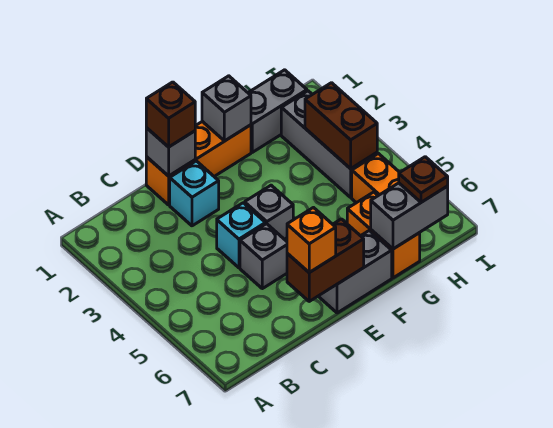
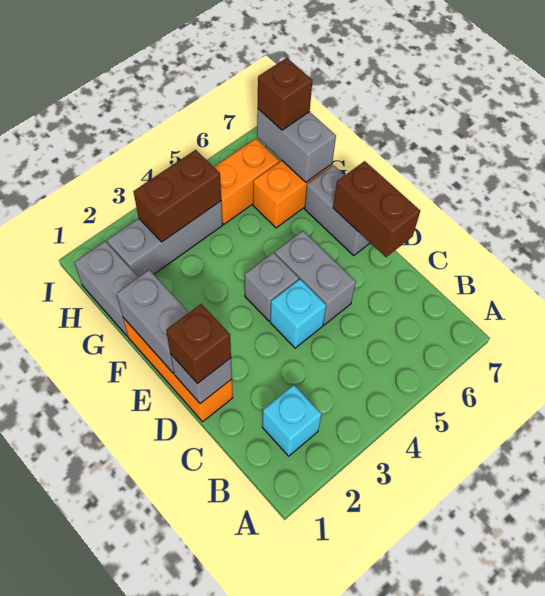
cyan brick D2 level 1 -> cyan brick B2 level 1
grey brick D5 level 1 -> grey brick D5:E5 level 1
orange brick D7 level 3 -> none
grey brick F1 level 2 -> grey brick E1:F1 level 2
brown plate H7 level 3 -> brown brick H7 level 3

